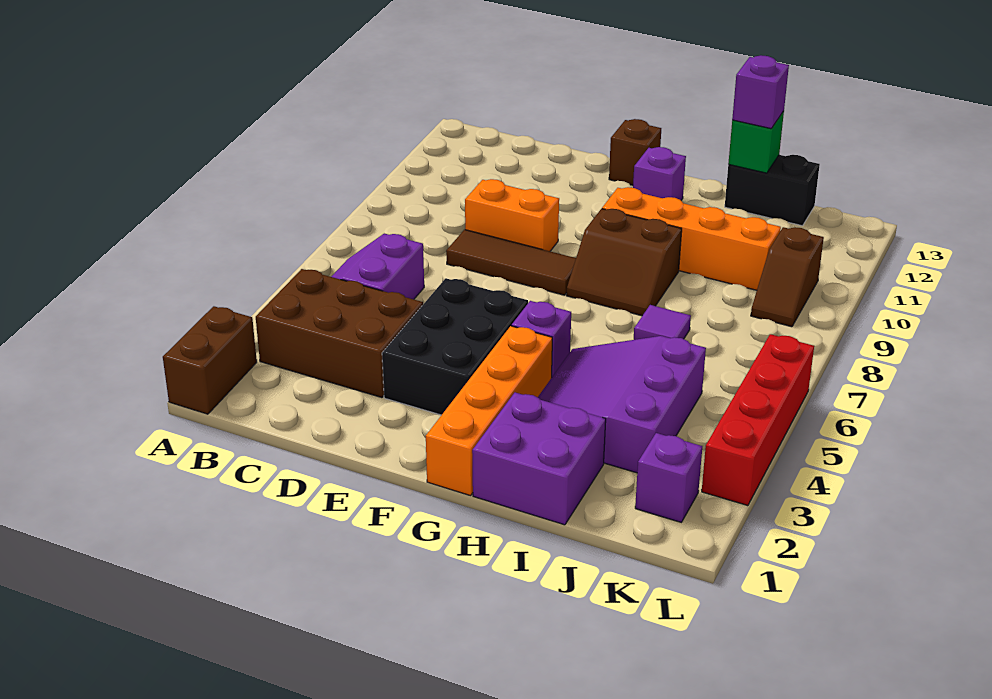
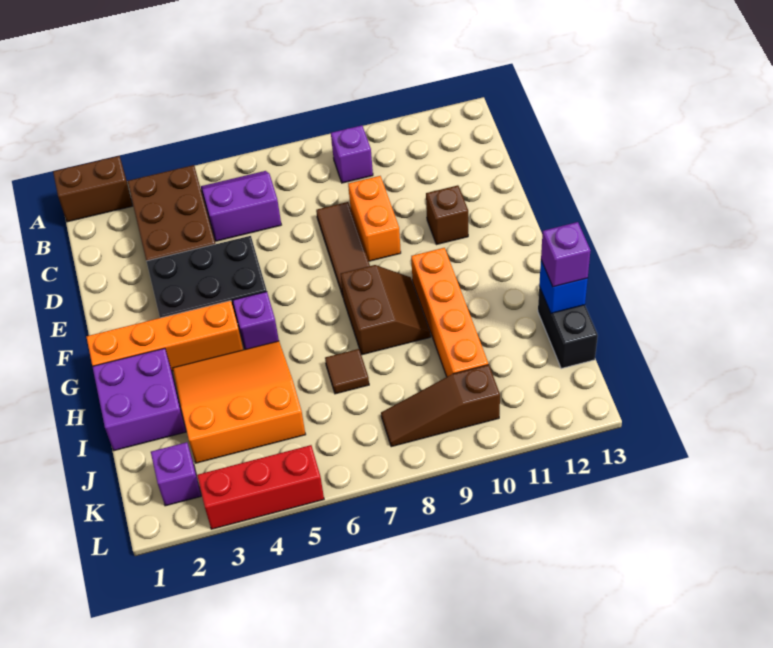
brown brick F13 level 1 -> brown brick E11 level 1
brown slope G8:H9 level 1 top 9 -> brown slope G8:H9 level 1 top 8
purple brick G12 level 1 -> purple brick B9 level 1
purple slope H3:J5 level 1 top J -> orange slope H3:J5 level 1 top J
purple tile I7 level 1 -> brown tile I7 level 1
green brick I13 level 2 -> blue brick I13 level 2
brown slope K9:K10 level 1 top 10 -> brown slope K8:K10 level 1 top 10
red brick L3:L6 level 1 -> red brick L3:L5 level 1

